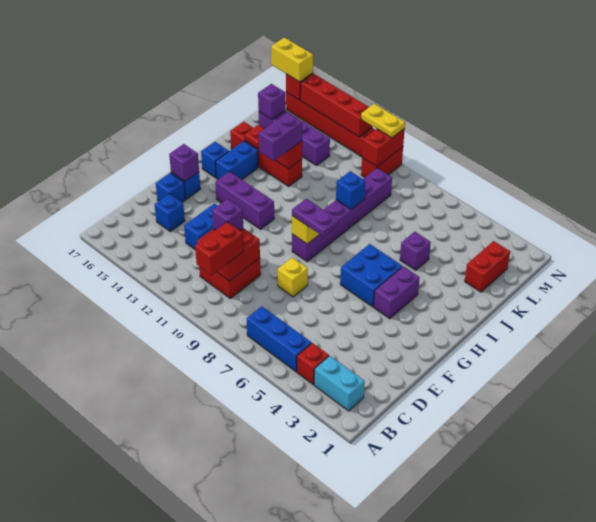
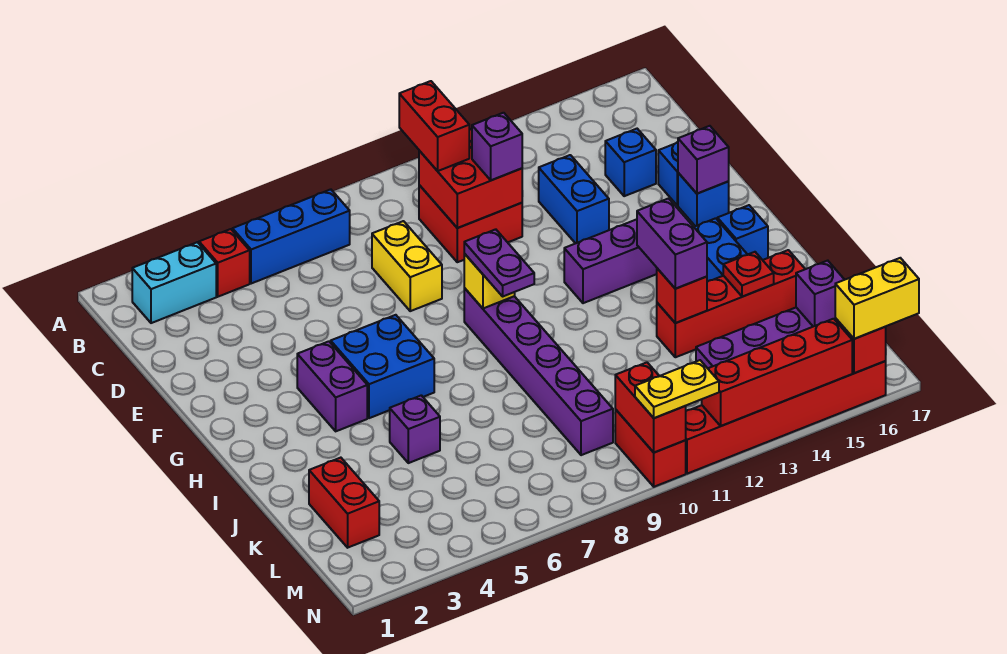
yellow brick E8 level 1 -> yellow brick D8:E8 level 1
purple plate G8:G9 level 3 -> purple plate G9:H9 level 3
blue brick J9 level 2 -> none

